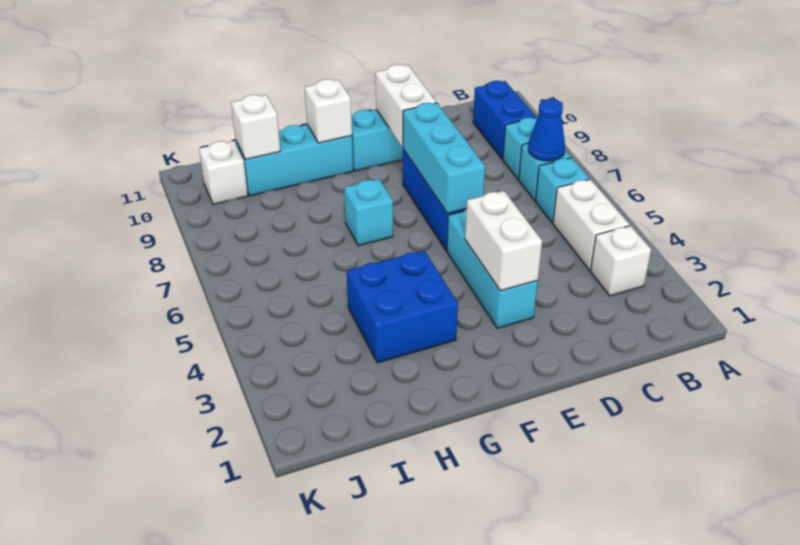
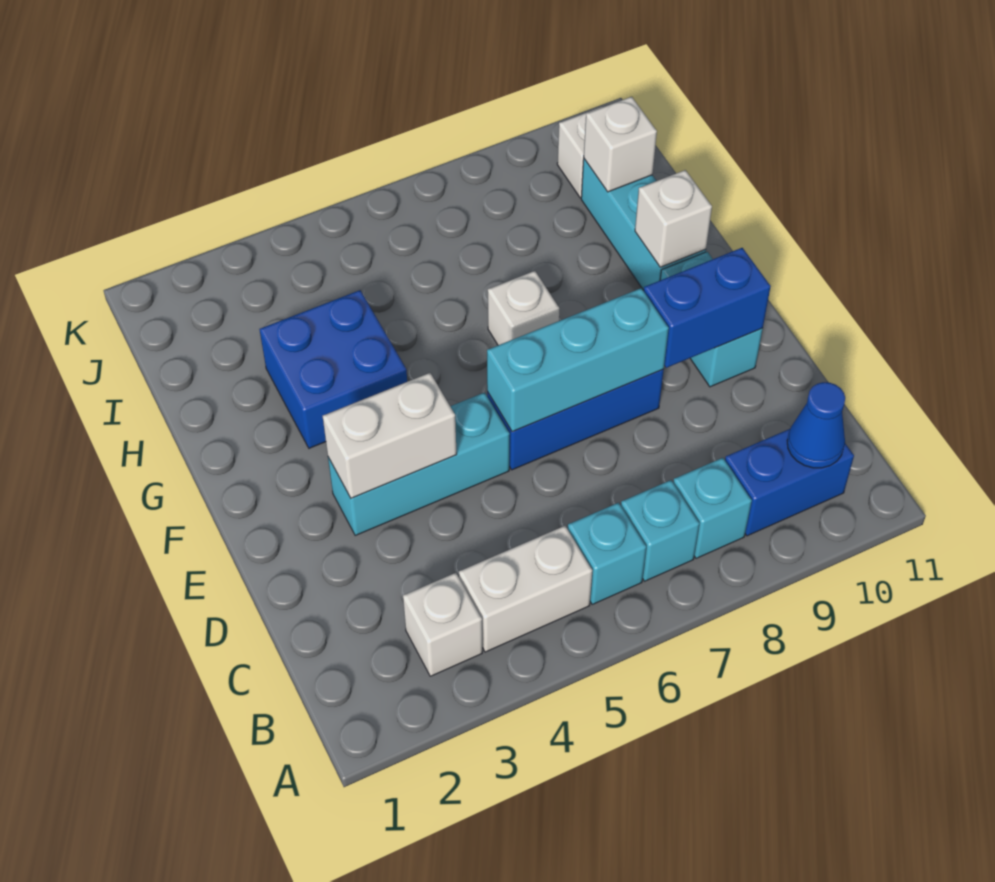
blue cone B7 level 2 -> blue cone B10 level 2
white brick E9:E10 level 2 -> blue brick E9:E10 level 2
cyan brick G7 level 1 -> white brick G7 level 1

